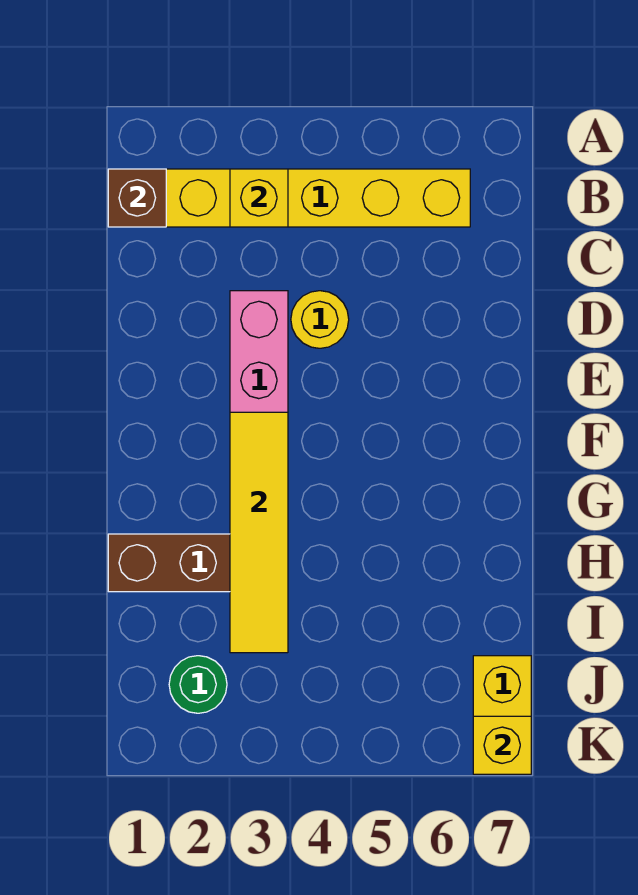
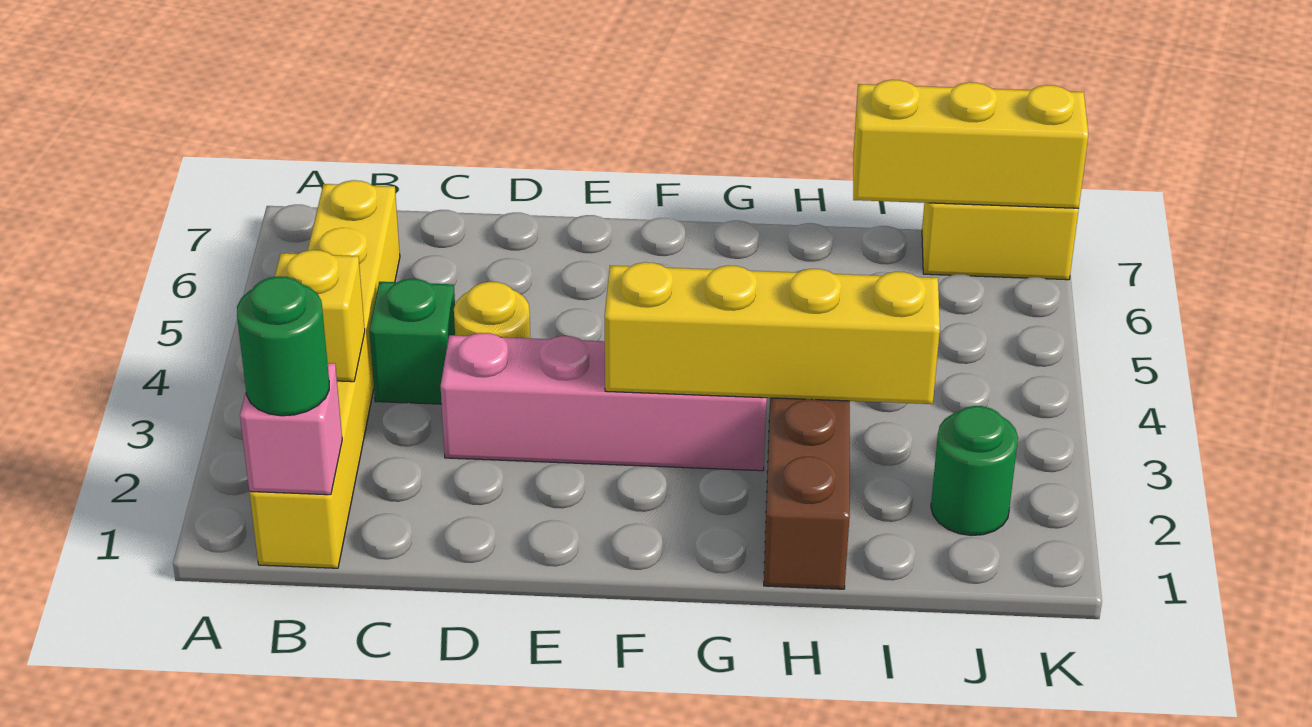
brown brick B1 level 2 -> pink brick B1 level 2
none -> green round brick B1 level 3
none -> green brick C4 level 1
yellow tile F3:I3 level 2 -> yellow brick F3:I3 level 2
yellow brick K7 level 2 -> yellow brick I7:K7 level 2

